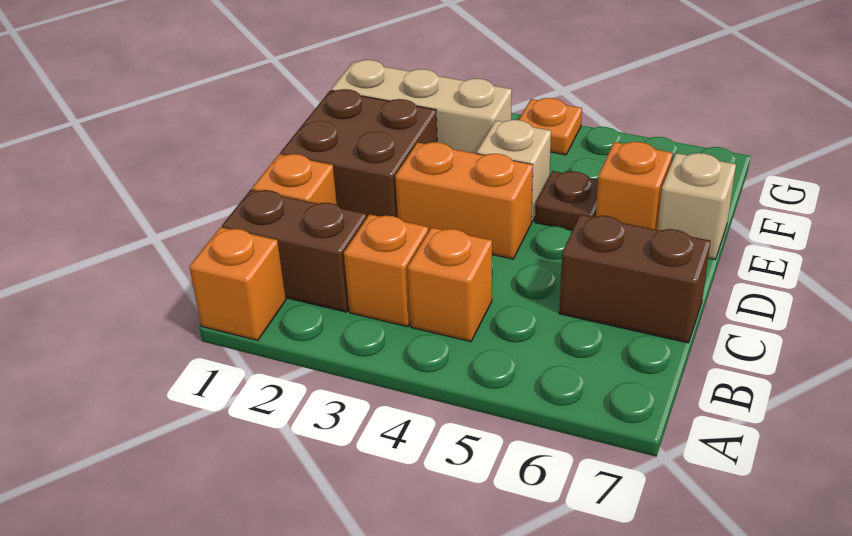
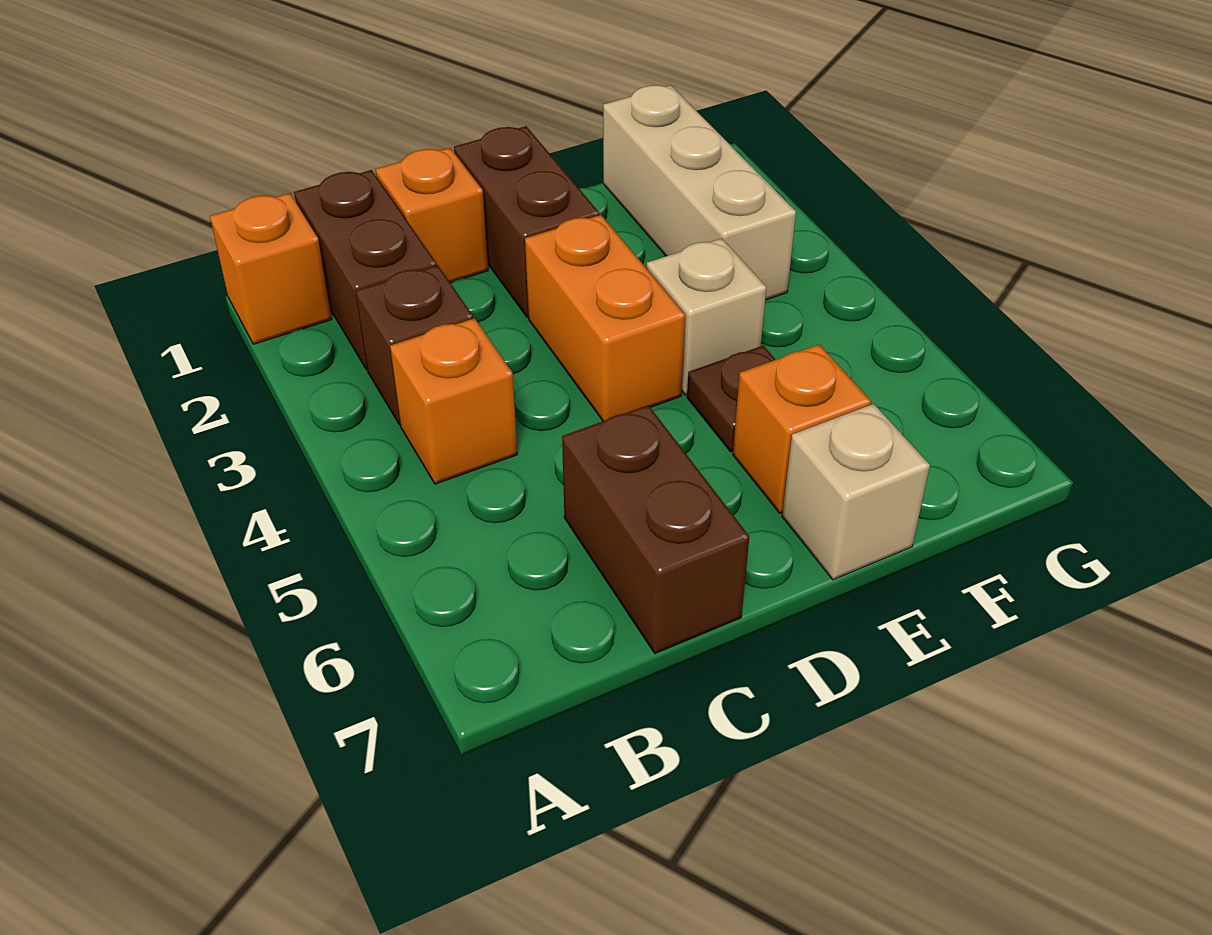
orange brick B3 level 1 -> brown brick B3 level 1
brown brick D1:E2 level 1 -> brown brick D1:D2 level 1
orange plate G4 level 1 -> none

